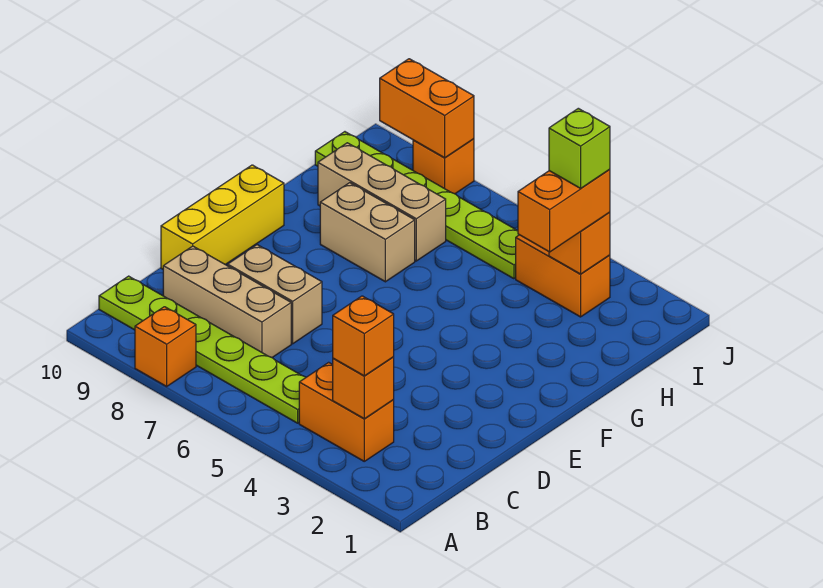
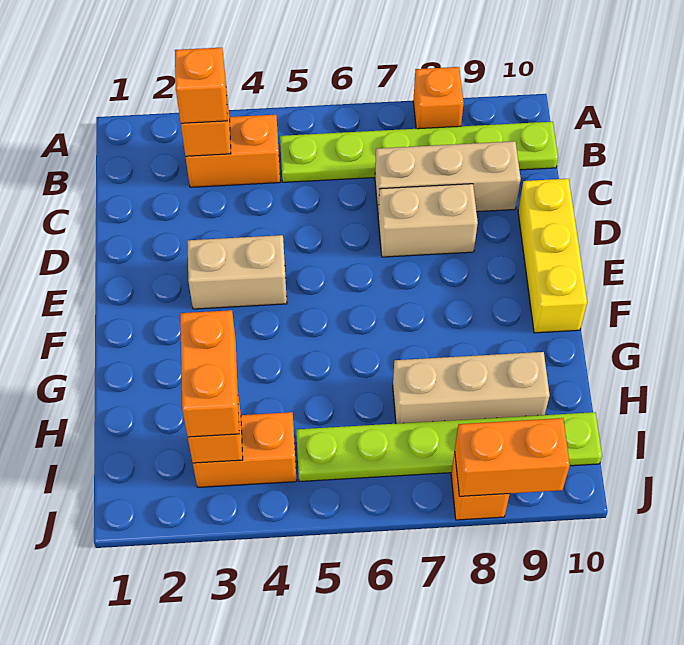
tan brick G7:G8 level 1 -> tan brick E3:E4 level 1
lime brick I3 level 4 -> none

